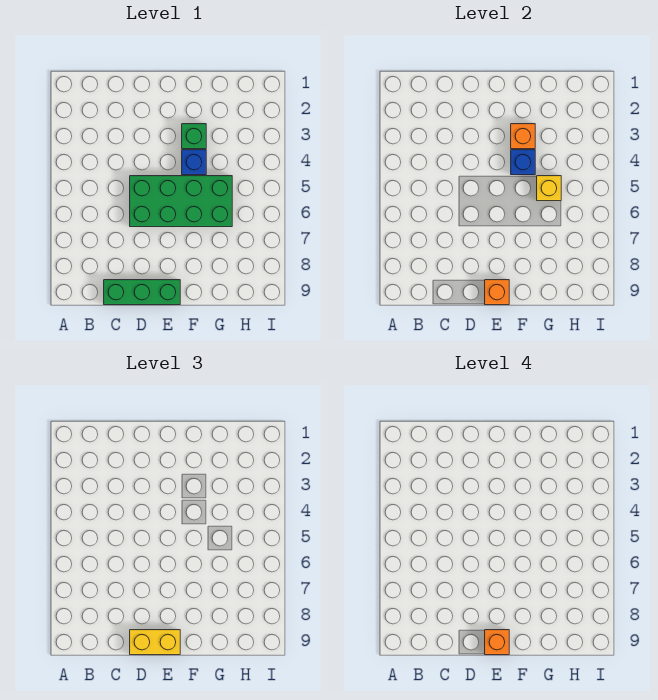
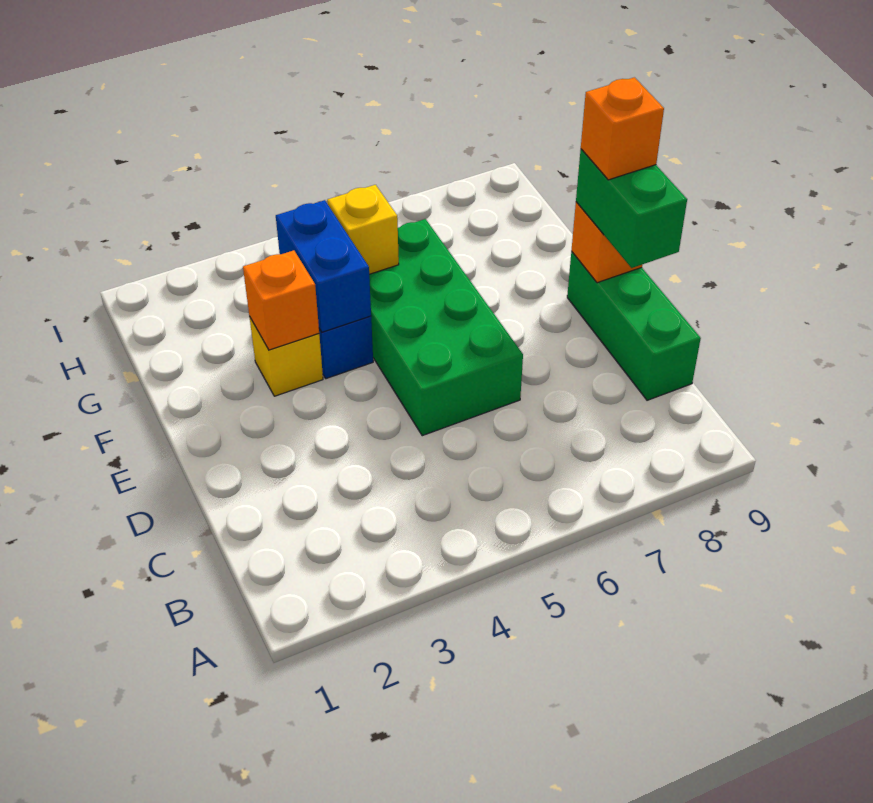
yellow brick D9:E9 level 3 -> green brick D9:E9 level 3
green brick F3 level 1 -> yellow brick F3 level 1
blue brick F4 level 2 -> blue brick F4:G4 level 2

